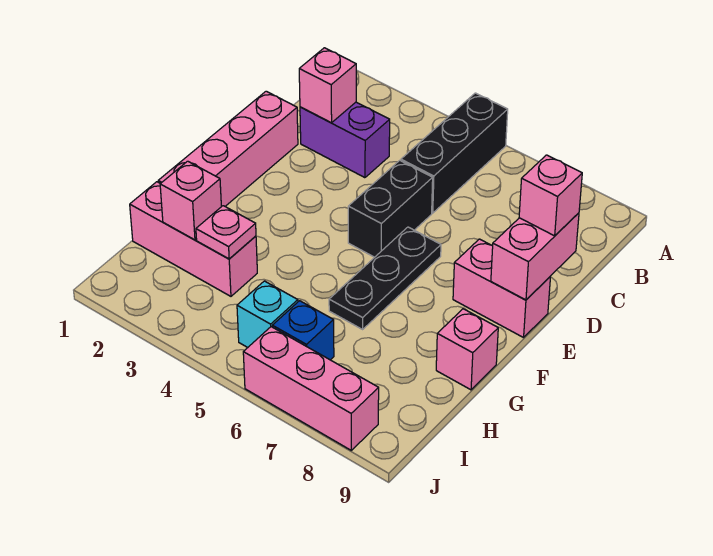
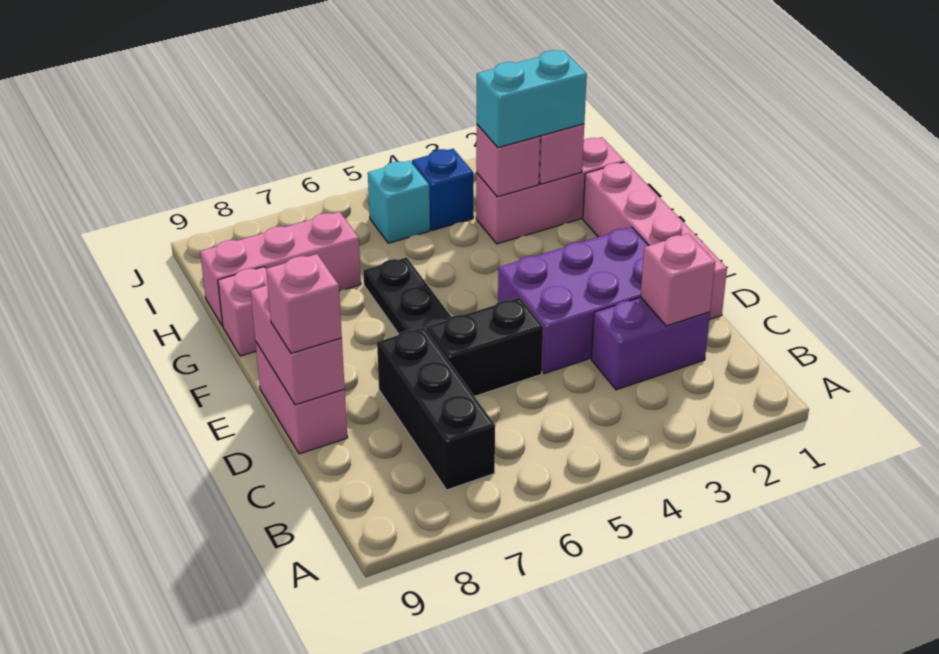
black brick A5:C5 level 1 -> black brick B7:D7 level 1
none -> purple brick D2:E4 level 1
black brick D5:E5 level 1 -> black brick D5:D6 level 1
pink brick E8:E9 level 1 -> pink brick D9:E9 level 1
none -> cyan brick H2:H3 level 3
pink plate H3 level 2 -> pink brick H3 level 2
blue brick I6 level 1 -> blue brick I4 level 1
pink brick J6:J8 level 1 -> pink brick H7:H9 level 1

